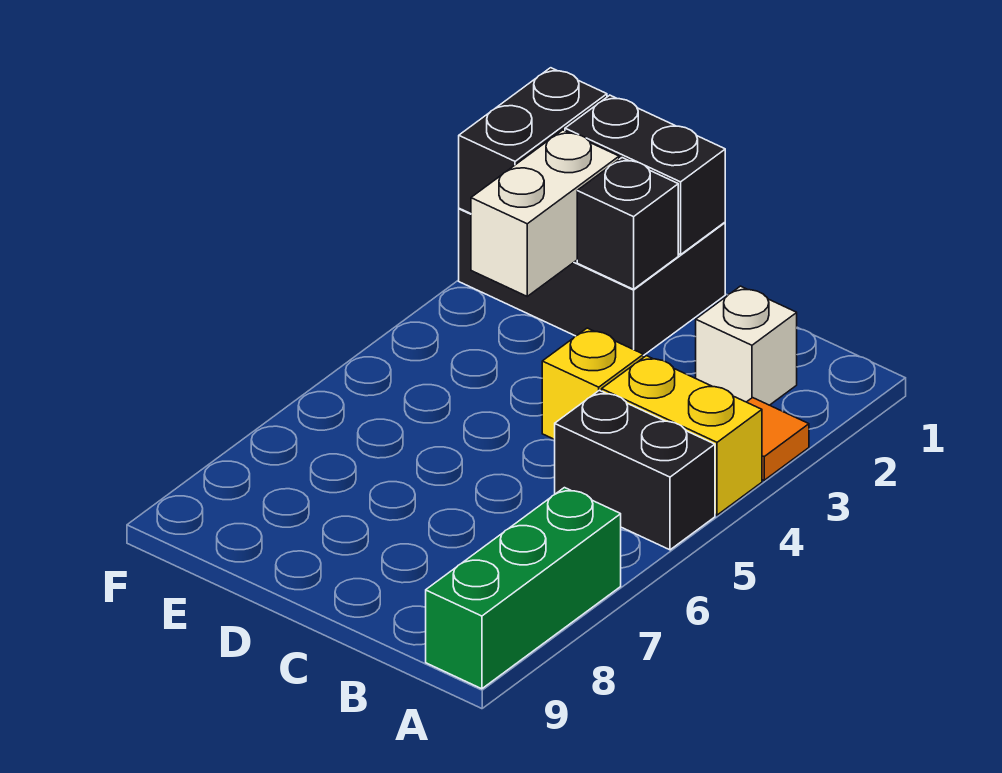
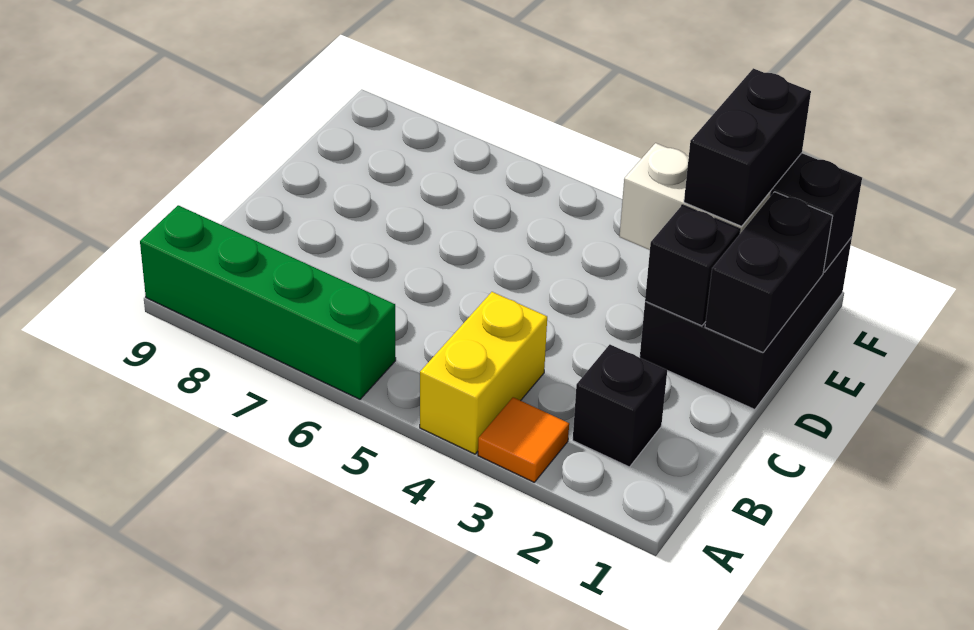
black brick A5:B5 level 1 -> black brick E2:F2 level 3
green brick A7:A9 level 1 -> green brick A6:A9 level 1
white brick B2 level 1 -> black brick B2 level 1
yellow brick C4 level 1 -> none

